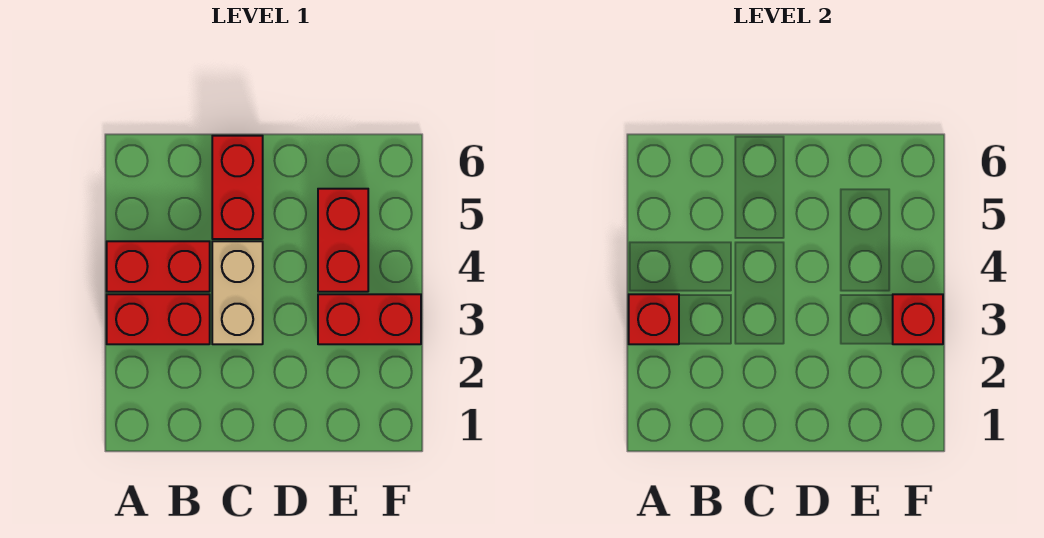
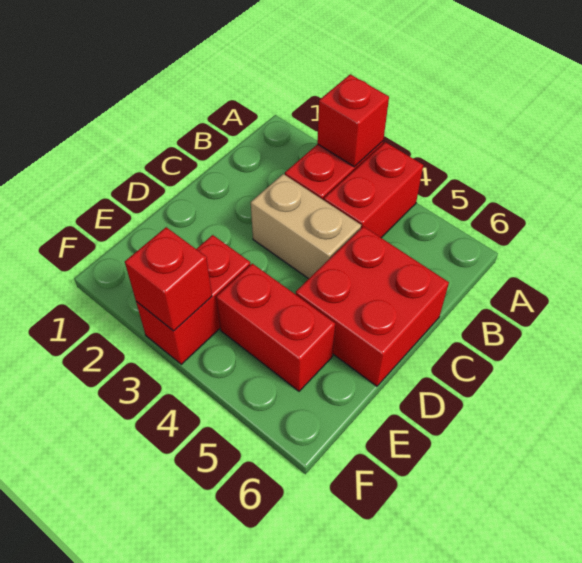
red brick C5:C6 level 1 -> red brick C5:D6 level 1

